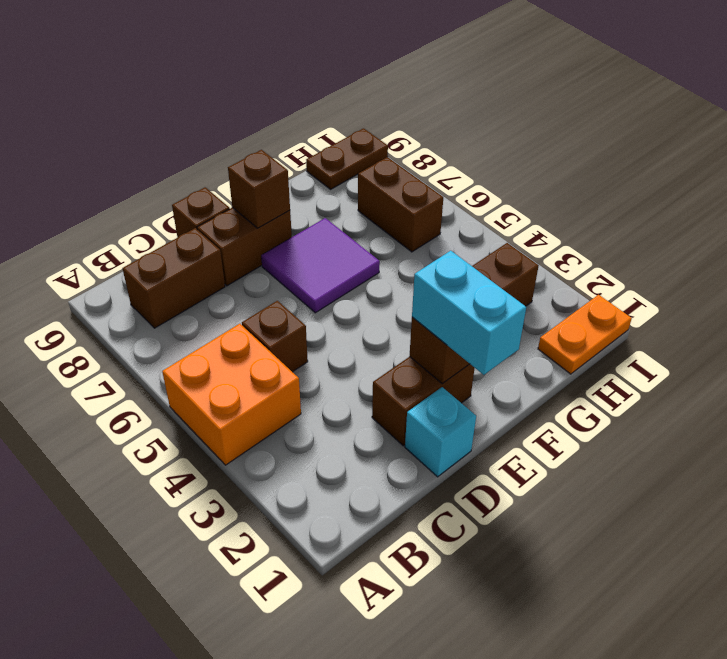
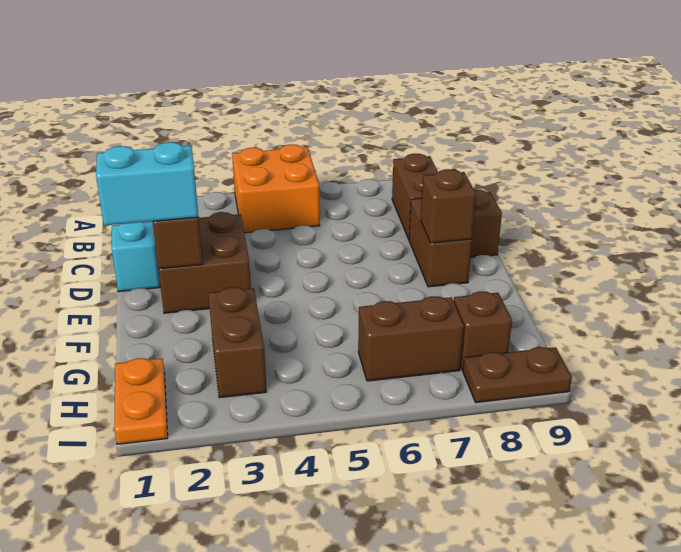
brown brick C5 level 1 -> brown brick H8 level 1
brown brick D2:E2 level 1 -> brown brick D2:E3 level 1
purple tile E6:F7 level 1 -> none
brown plate H9:I9 level 1 -> brown plate I8:I9 level 1

